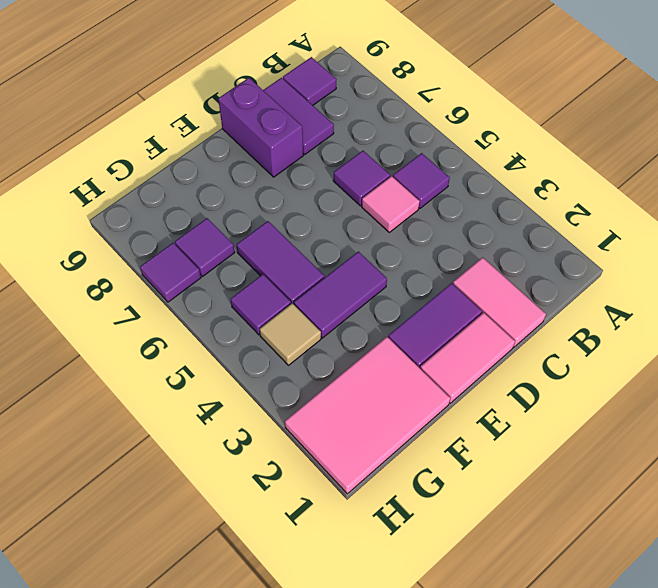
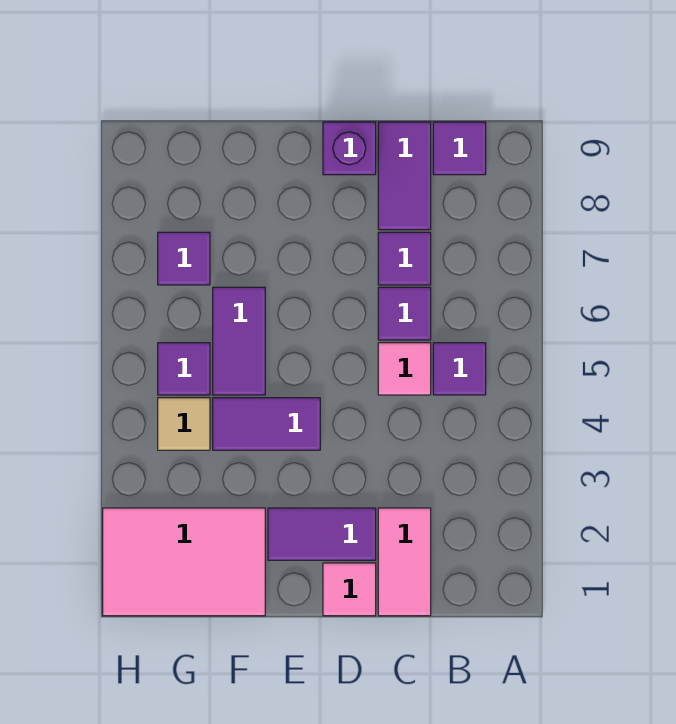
pink tile D1:E1 level 1 -> pink tile D1 level 1
purple brick D8:D9 level 1 -> purple brick D9 level 1
purple tile H7 level 1 -> purple tile C7 level 1

